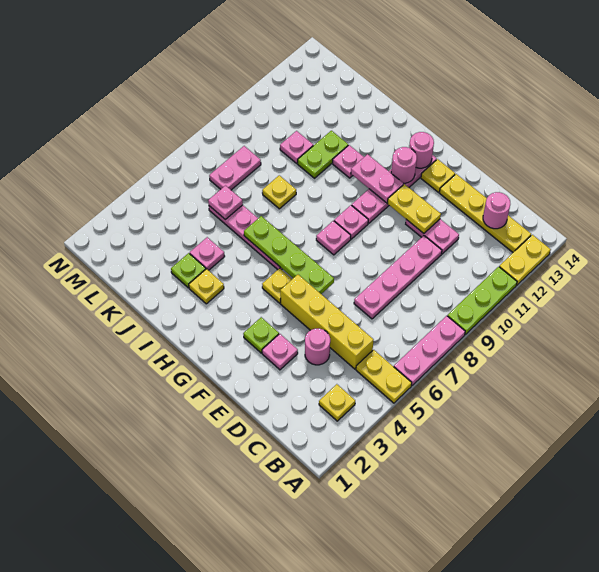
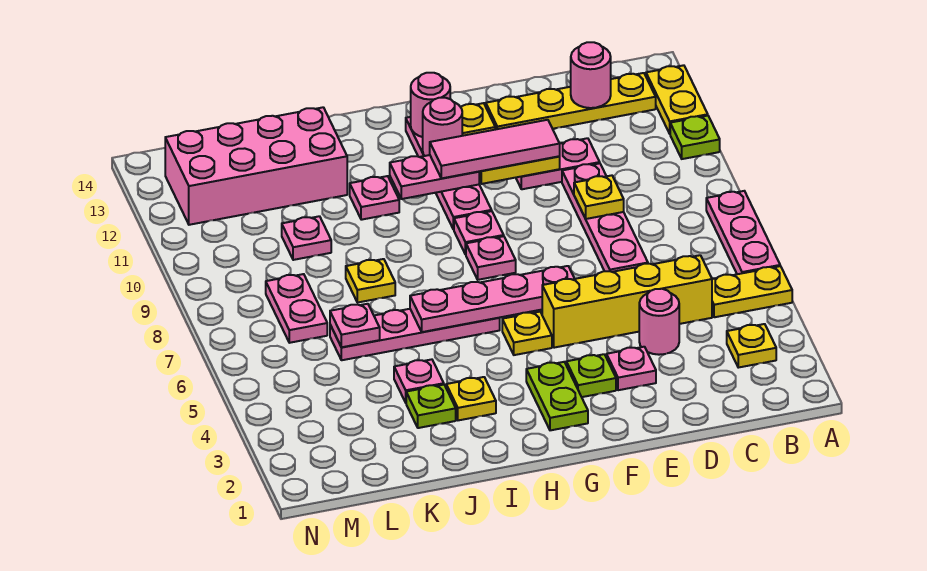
lime plate A9:A11 level 1 -> lime plate A11 level 1
none -> yellow plate D9 level 2
none -> pink tile E11:G11 level 3
lime plate F6:I6 level 2 -> pink plate F6:I6 level 2
lime plate J10:J11 level 1 -> lime plate G2:G3 level 1
none -> pink brick J12:M13 level 1

